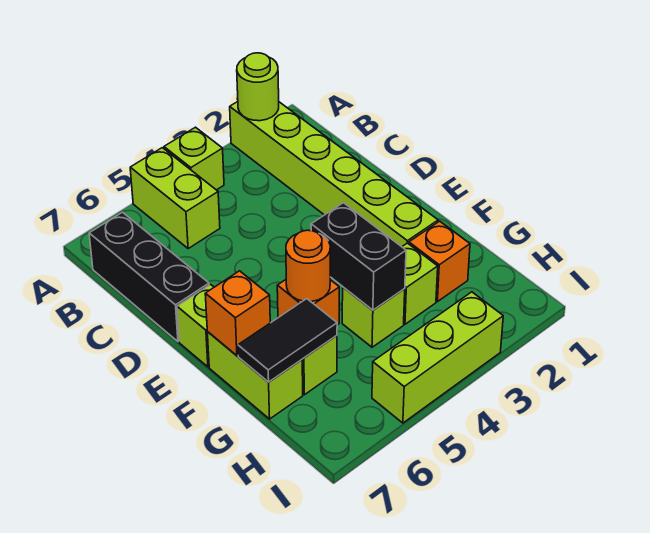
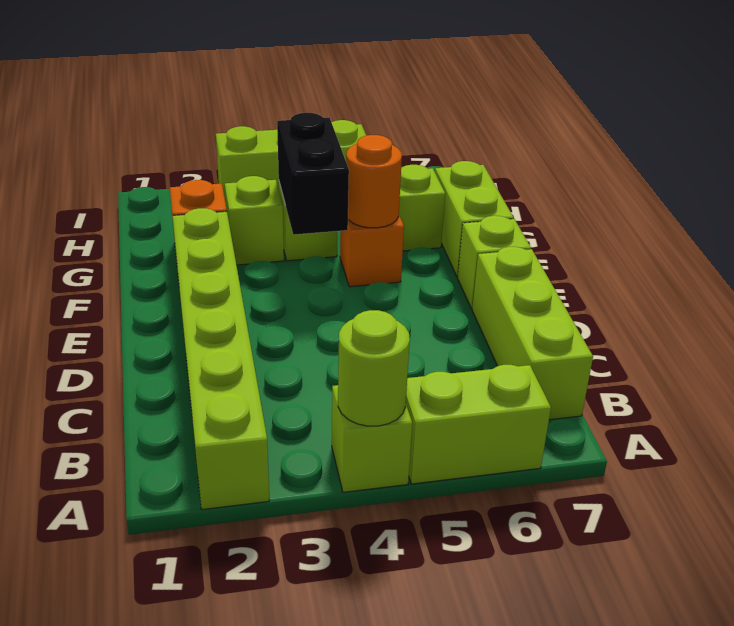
lime round brick A2 level 2 -> lime round brick A4 level 2
lime brick A5:B5 level 1 -> lime brick A5:A6 level 1
black brick B7:D7 level 1 -> lime brick B7:D7 level 1
orange brick F7 level 2 -> none
black tile G6:G7 level 2 -> none

